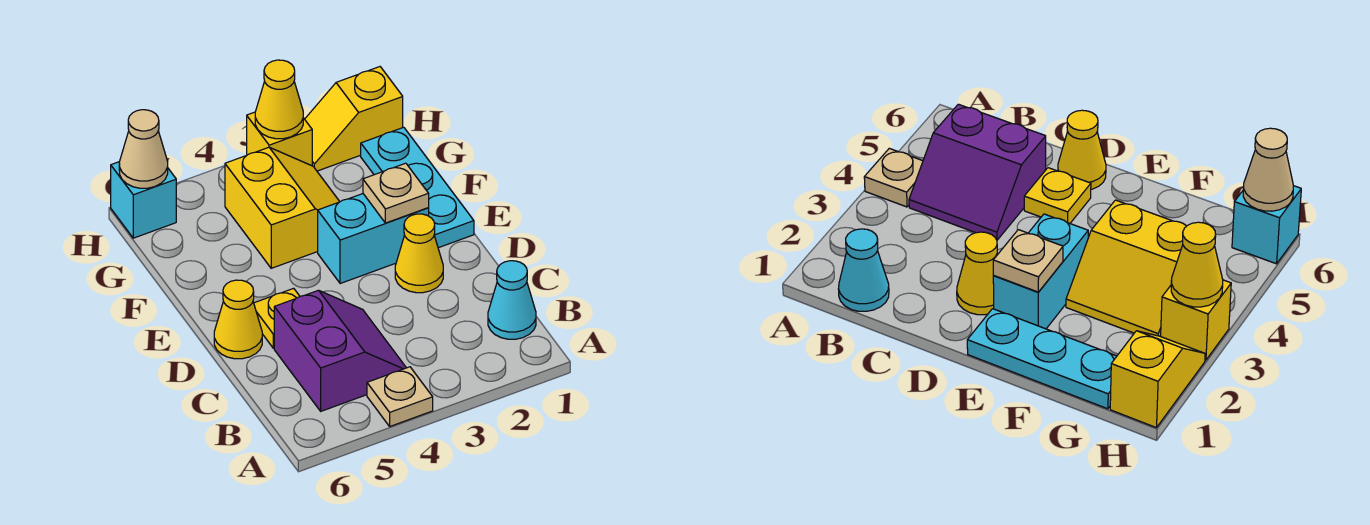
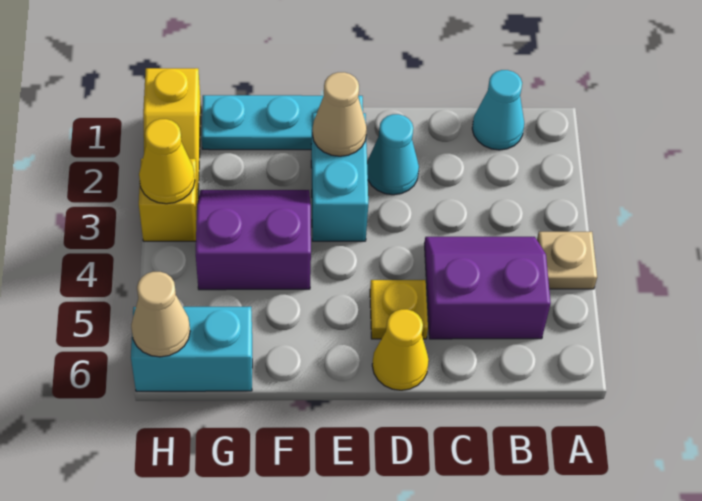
yellow cone D2 level 1 -> cyan cone D2 level 1
tan plate E2 level 2 -> tan cone E2 level 2
yellow slope F3:G4 level 1 top 4 -> purple slope F3:G4 level 1 top 4
cyan brick H6 level 1 -> cyan brick G6:H6 level 1

